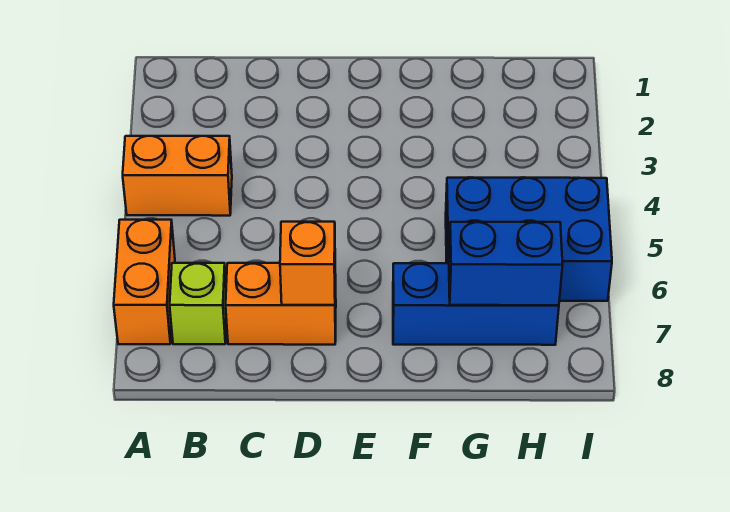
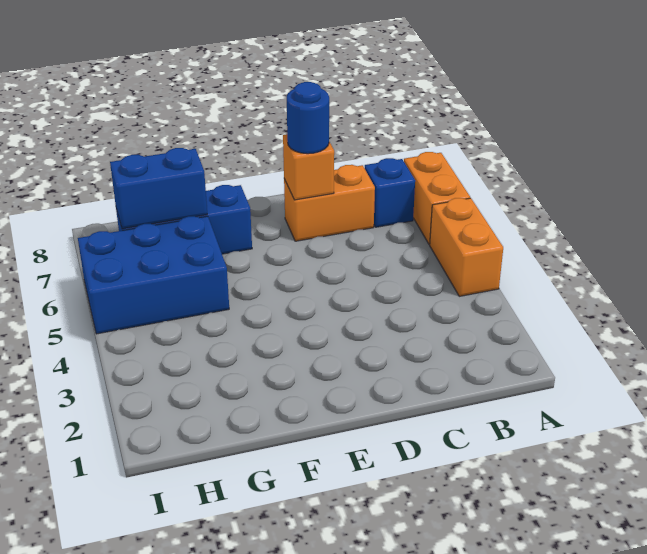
orange brick A4:B4 level 1 -> orange brick A4:A5 level 1
lime brick B7 level 1 -> blue brick B7 level 1
none -> blue round brick D7 level 3

